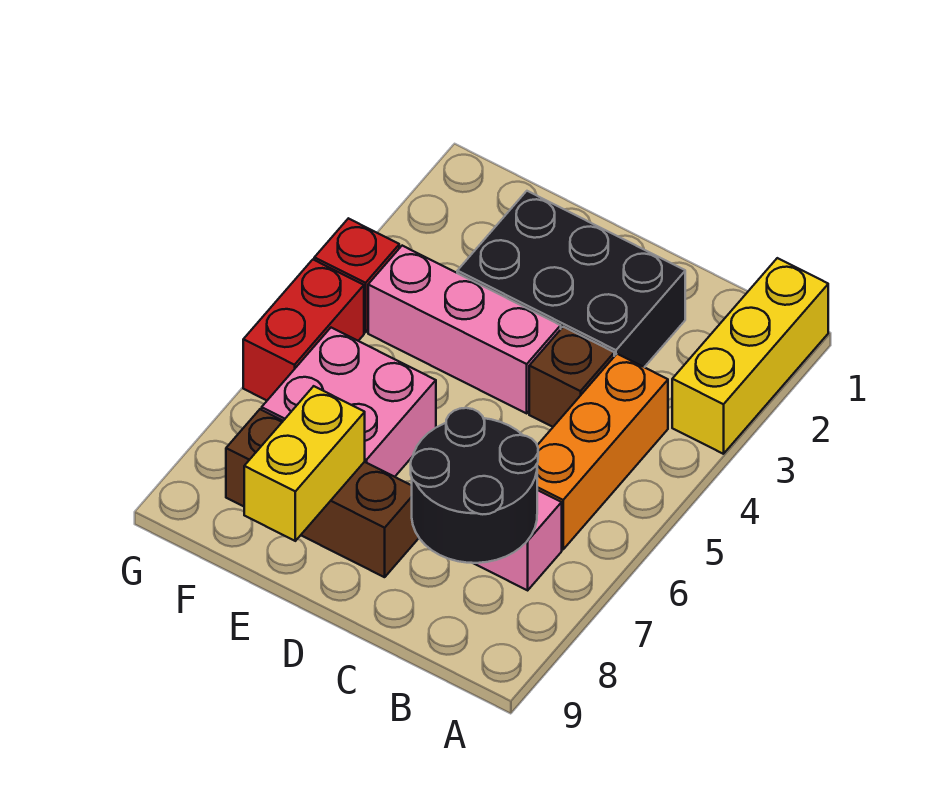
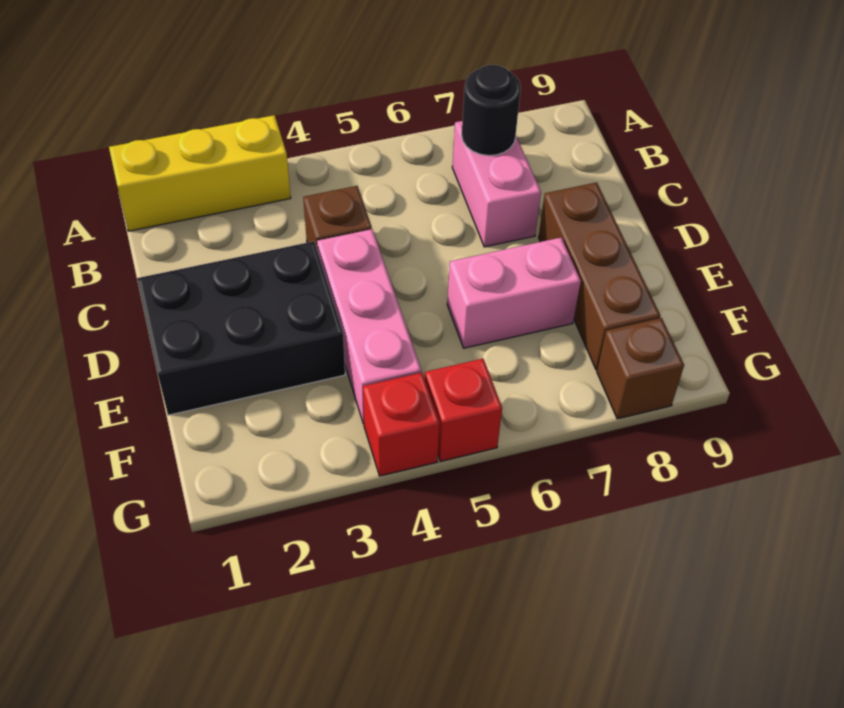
orange brick B4:B6 level 1 -> none
black round brick B7:C8 level 2 -> black round brick B7 level 2
black brick C2:E3 level 1 -> black brick D1:E3 level 1
pink brick E6:F7 level 1 -> pink brick E6:E7 level 1
yellow brick E8:E9 level 2 -> none
red brick G5:G6 level 1 -> red brick G5 level 1
none -> brown brick G8 level 1

